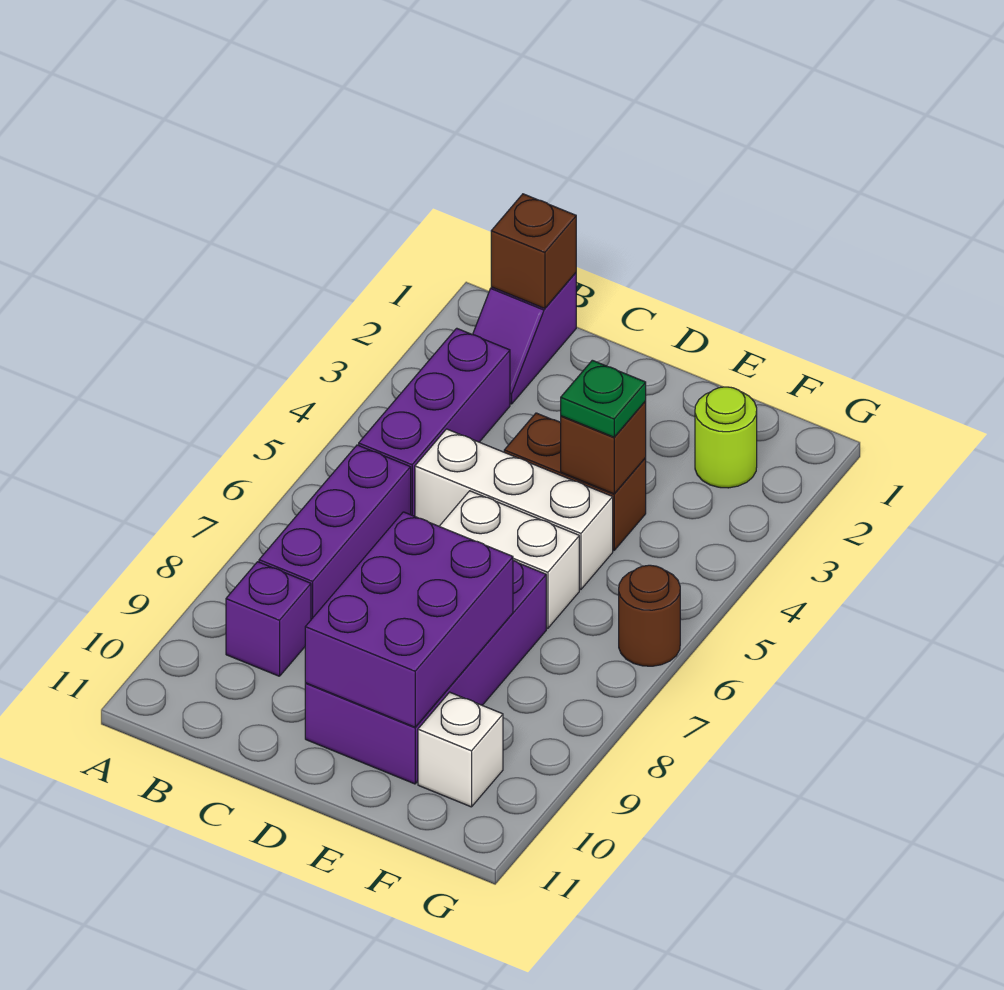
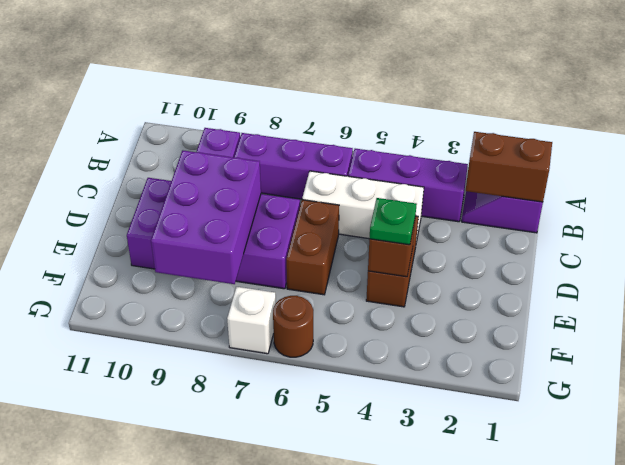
brown brick B1 level 2 -> brown brick B1:B2 level 2
white brick C5:E5 level 1 -> white brick C4:C6 level 1
white brick D6:E6 level 1 -> brown brick D6:E6 level 1
purple brick D8:E10 level 2 -> purple brick D8:F9 level 2
lime round brick F2 level 1 -> none
white brick F10 level 1 -> white brick G7 level 1

